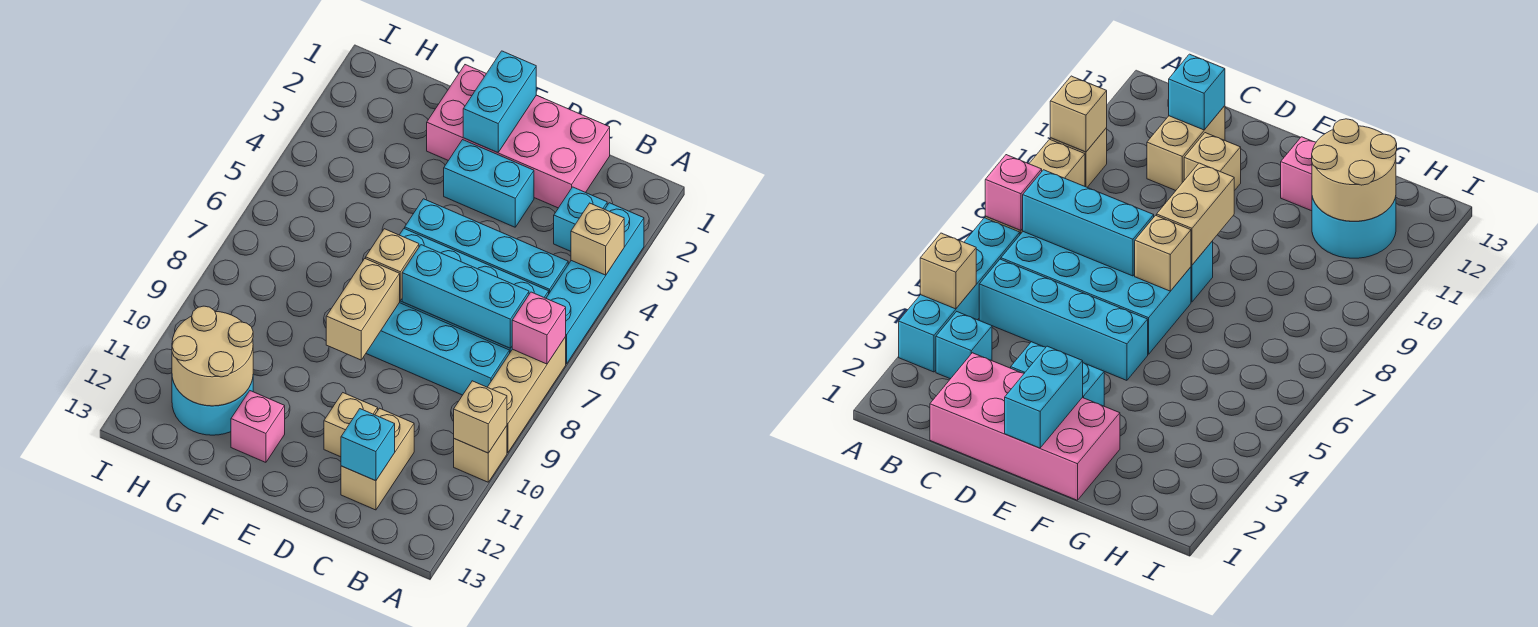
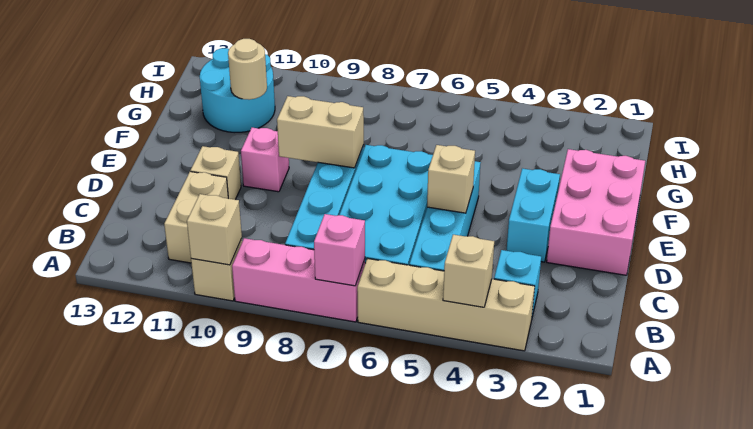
cyan brick A3:A6 level 1 -> tan brick A3:A6 level 1
tan brick A7:A9 level 1 -> pink brick A7:A9 level 1
cyan brick B7:D7 level 2 -> none
pink brick C1:F2 level 1 -> pink brick D1:F2 level 1
tan brick C11:C12 level 1 -> tan brick B11:C11 level 1
cyan brick C12 level 2 -> none
cyan brick E1:E2 level 2 -> none
tan brick E7 level 2 -> tan brick D5 level 2
pink brick F12 level 1 -> pink brick E10 level 1
tan round brick G11:H12 level 2 -> tan round brick G11 level 2

